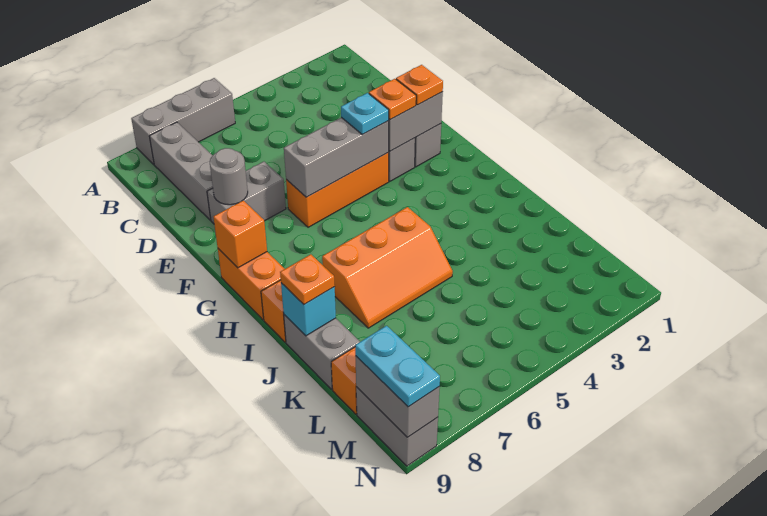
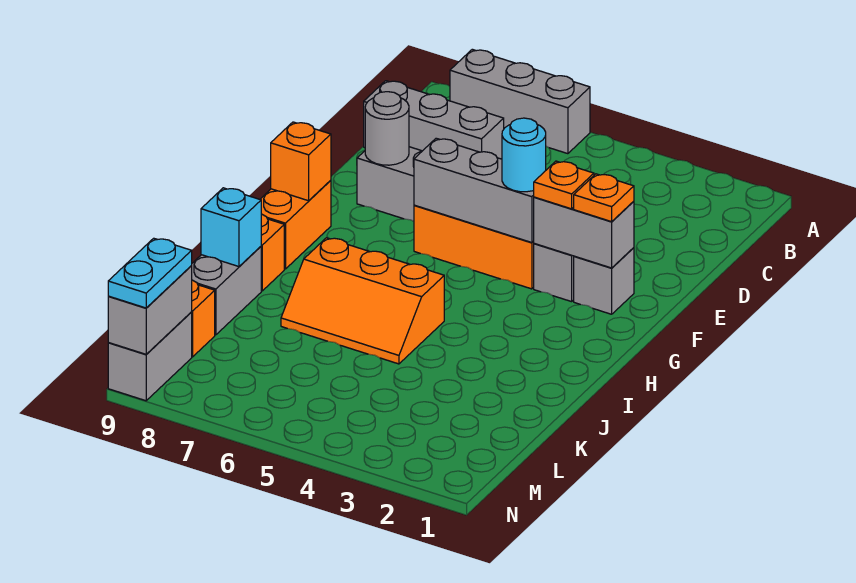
grey brick B8:D8 level 1 -> grey brick C7:C9 level 1
cyan plate F4 level 3 -> cyan round brick F4 level 3
orange plate J9 level 3 -> none

